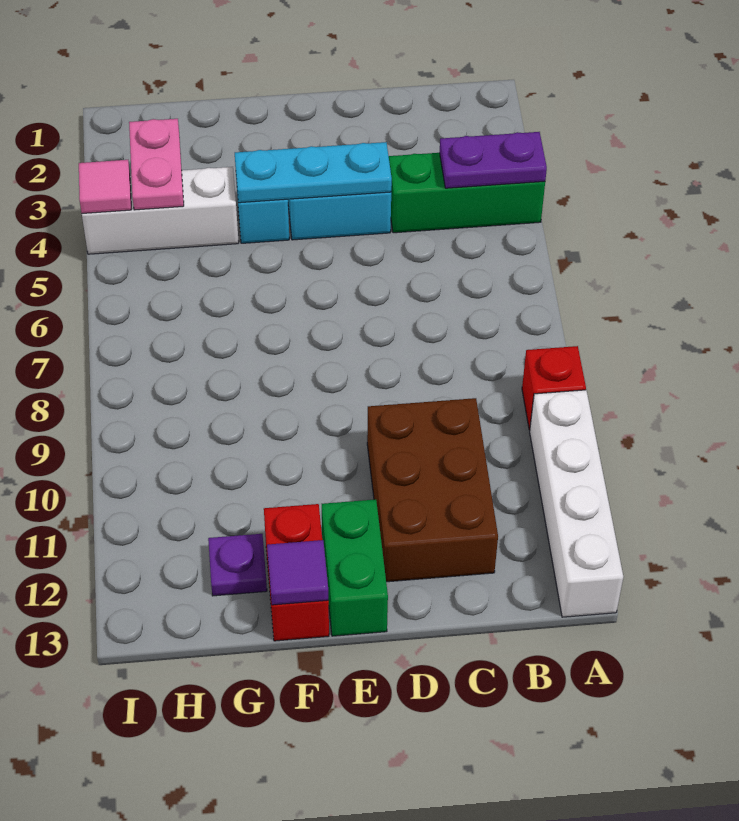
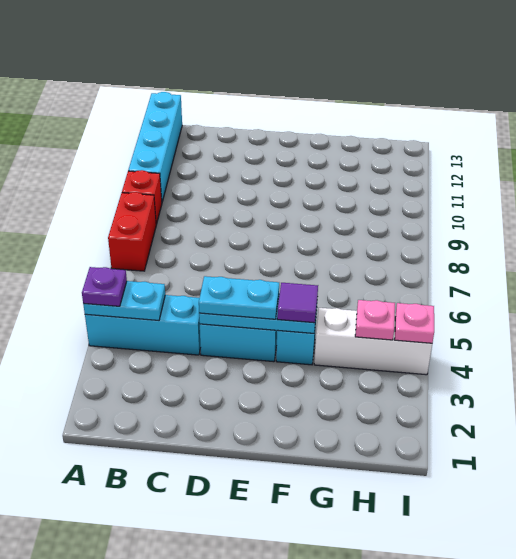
green brick A4:C4 level 1 -> cyan brick A4:C4 level 1
purple plate A4:B4 level 2 -> cyan plate A4:B4 level 2
white brick A10:A13 level 1 -> cyan brick A10:A13 level 1
brown brick C10:D12 level 1 -> none
none -> cyan plate D4:E4 level 3
green brick E12:E13 level 1 -> none
red brick F12:F13 level 1 -> red brick A7:A8 level 1
purple tile F13 level 2 -> purple tile F4 level 3
purple plate G12 level 1 -> purple plate A4 level 3
pink plate H3:H4 level 2 -> pink plate H4 level 2
pink tile I4 level 2 -> pink plate I4 level 2

